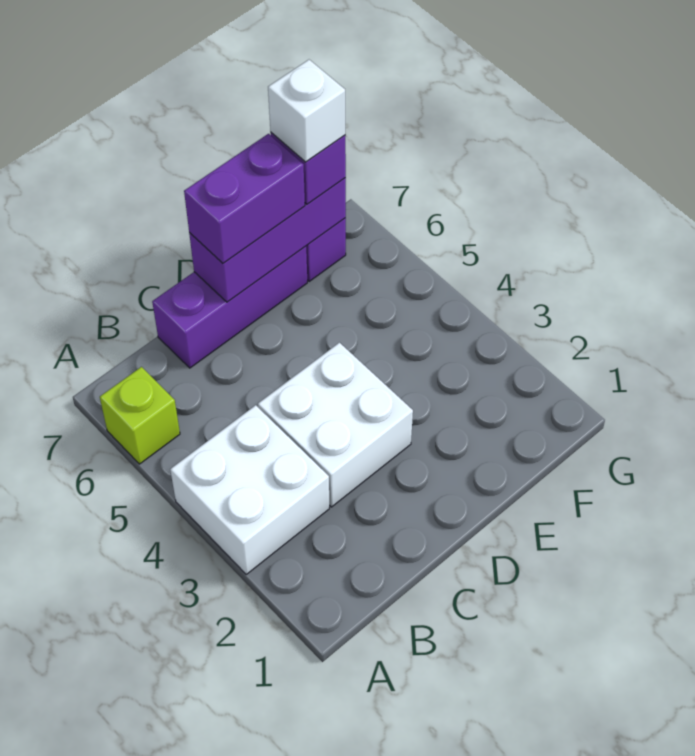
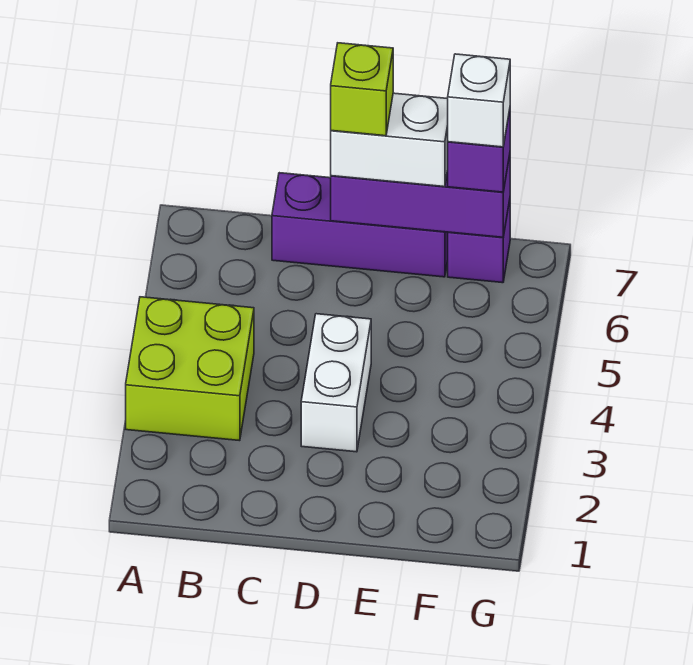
white brick A3:B4 level 1 -> lime brick A3:B4 level 1
lime brick A6 level 1 -> lime brick D7 level 4
white brick C3:D4 level 1 -> white brick D3:D4 level 1
purple brick D7:E7 level 3 -> white brick D7:E7 level 3

